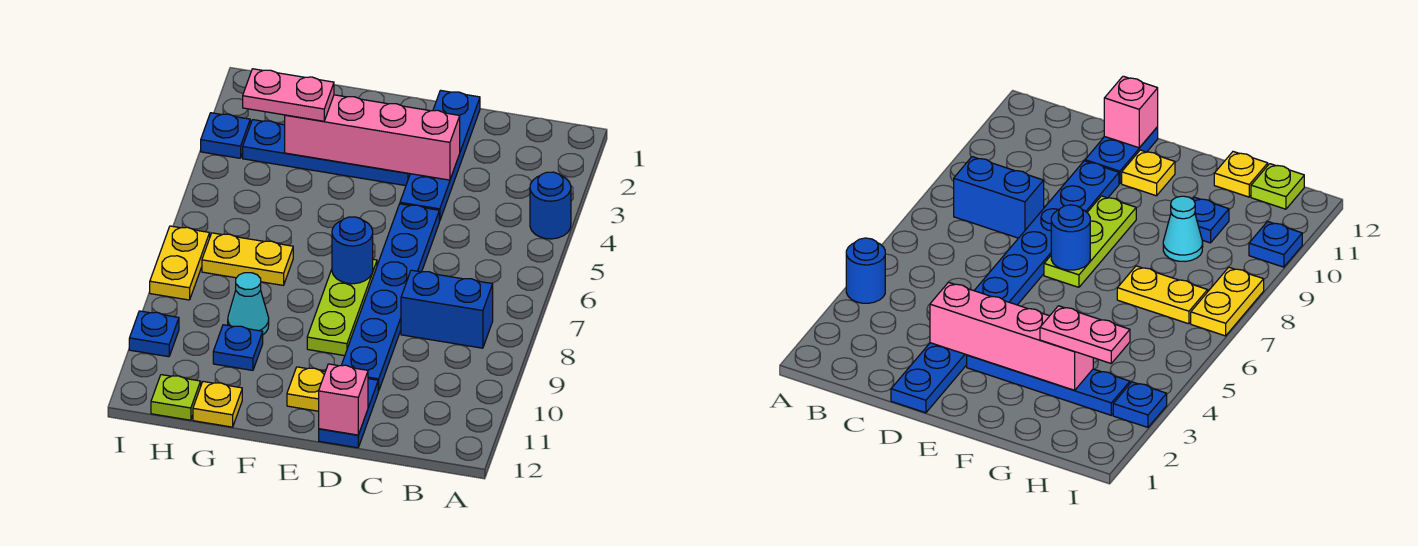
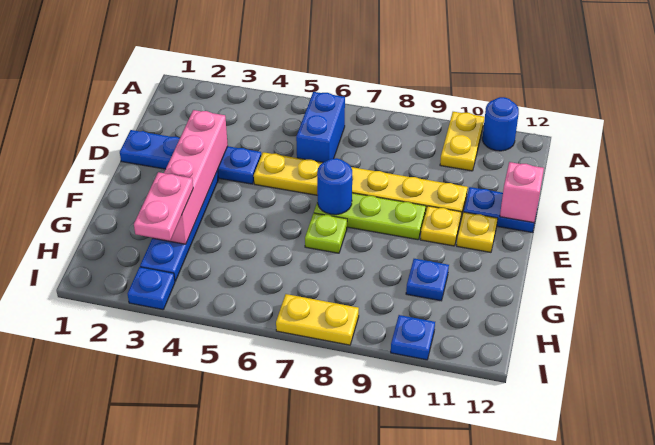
blue round brick A4 level 1 -> blue round brick A11 level 1
blue brick B8:C8 level 1 -> blue brick B6:C6 level 1
blue plate D5:D10 level 1 -> yellow plate D5:D10 level 1
yellow plate G7:H7 level 1 -> yellow plate A10:B10 level 1
cyan cone G9 level 1 -> none
yellow plate G12 level 1 -> yellow plate E10 level 1
lime plate H12 level 1 -> lime plate F7 level 1

